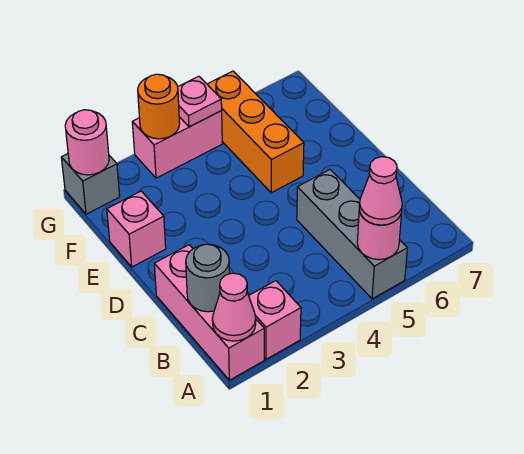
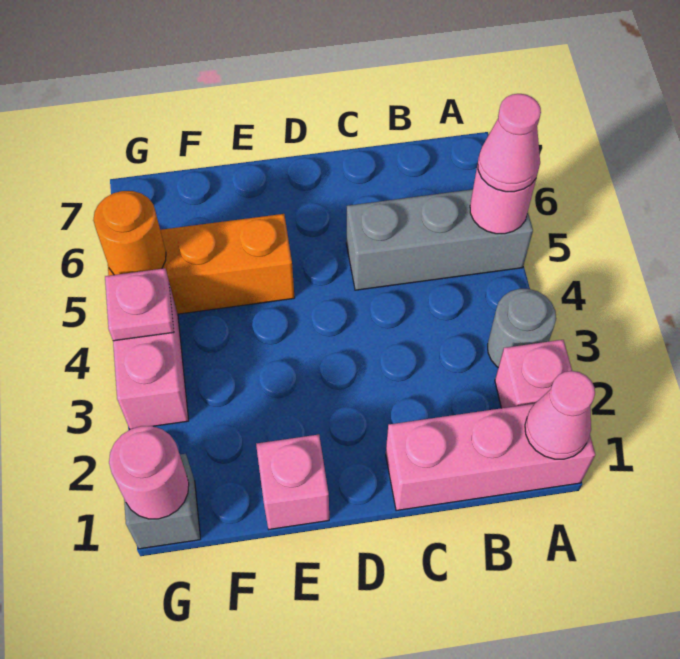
grey round brick B1 level 2 -> grey round brick A3 level 1
orange round brick G3 level 2 -> orange round brick G5 level 2

